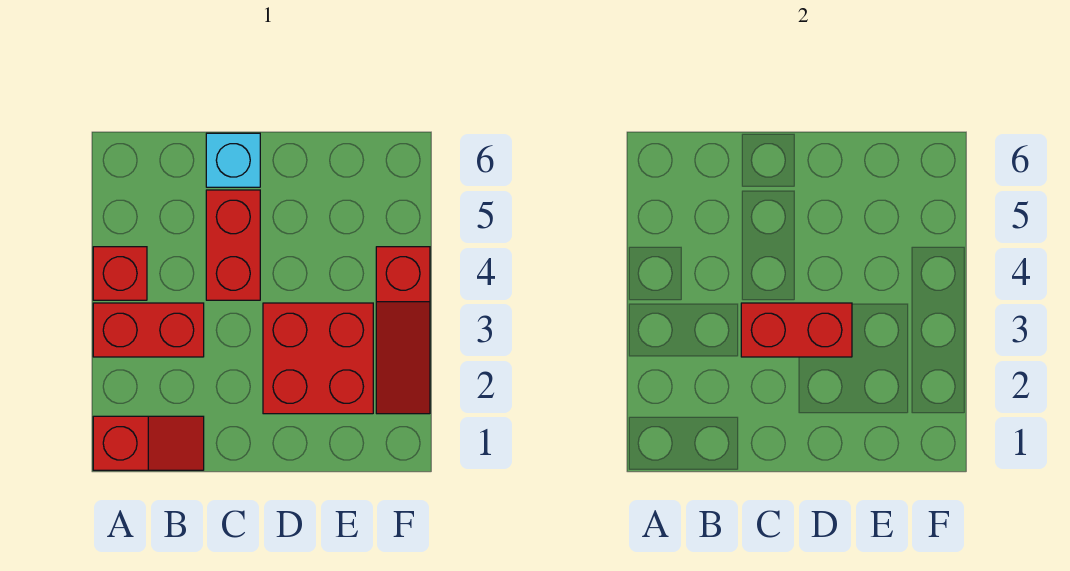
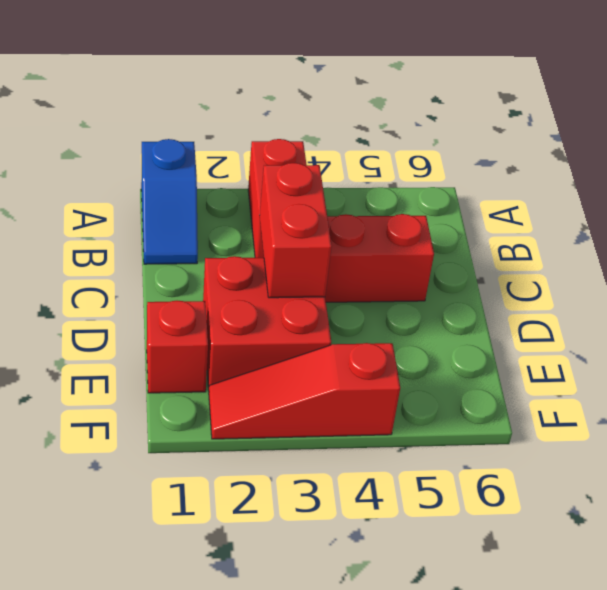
red slope A1:B1 level 1 top A -> blue slope A1:B1 level 1 top A
red brick A4 level 1 -> red brick E1 level 1
cyan brick C6 level 1 -> none

